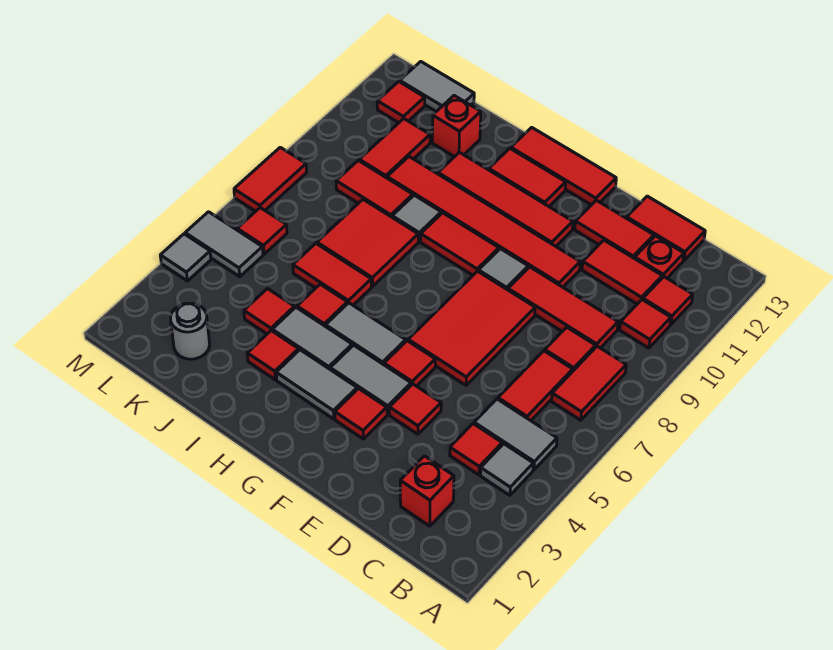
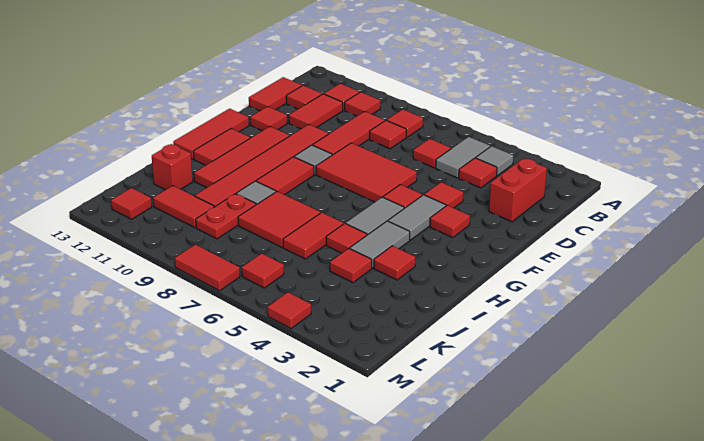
red tile B7:B8 level 1 -> red tile B8 level 1
red brick C2 level 1 -> red brick C2:D2 level 1
red tile C6:C7 level 1 -> red tile C6 level 1
red plate C12 level 1 -> red tile C12 level 1
red tile D12:E12 level 1 -> red tile E12 level 1
grey tile G3:H3 level 1 -> none
red tile J9:K9 level 1 -> red plate J9:K9 level 1
grey round brick K2 level 1 -> none
grey tile K13:L13 level 1 -> none
grey tile L5:M5 level 1 -> none
grey tile M4 level 1 -> red tile M4 level 1

